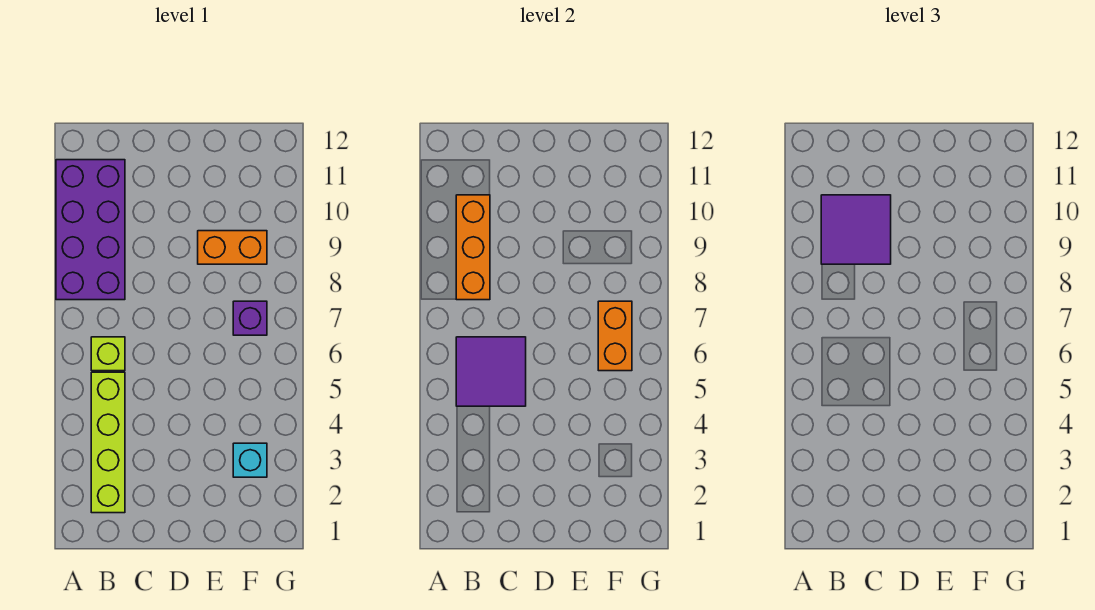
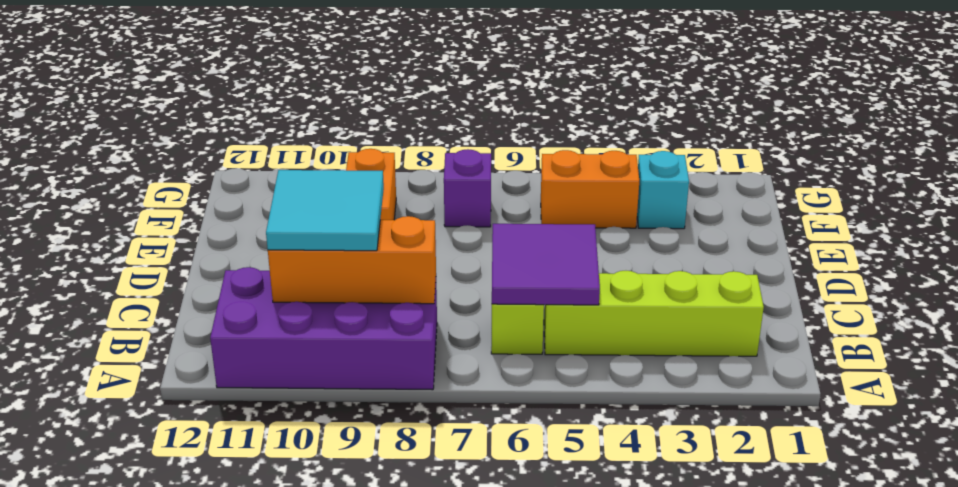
purple tile B9:C10 level 3 -> cyan tile B9:C10 level 3
orange brick F6:F7 level 2 -> orange brick F4:F5 level 1

